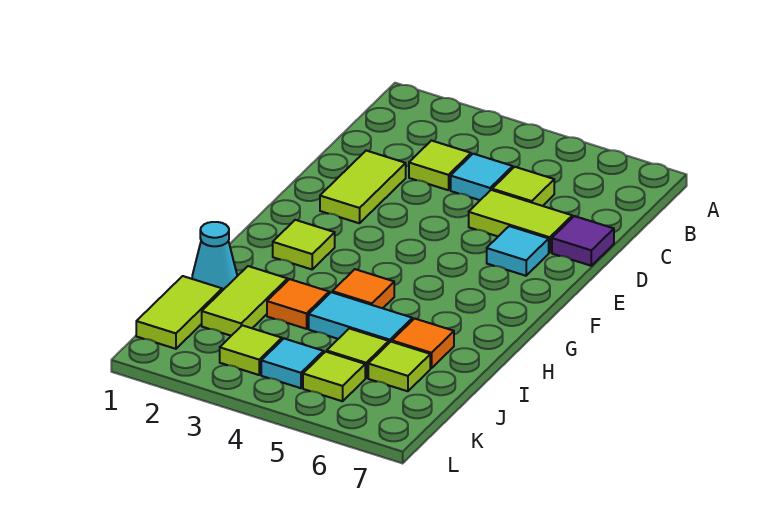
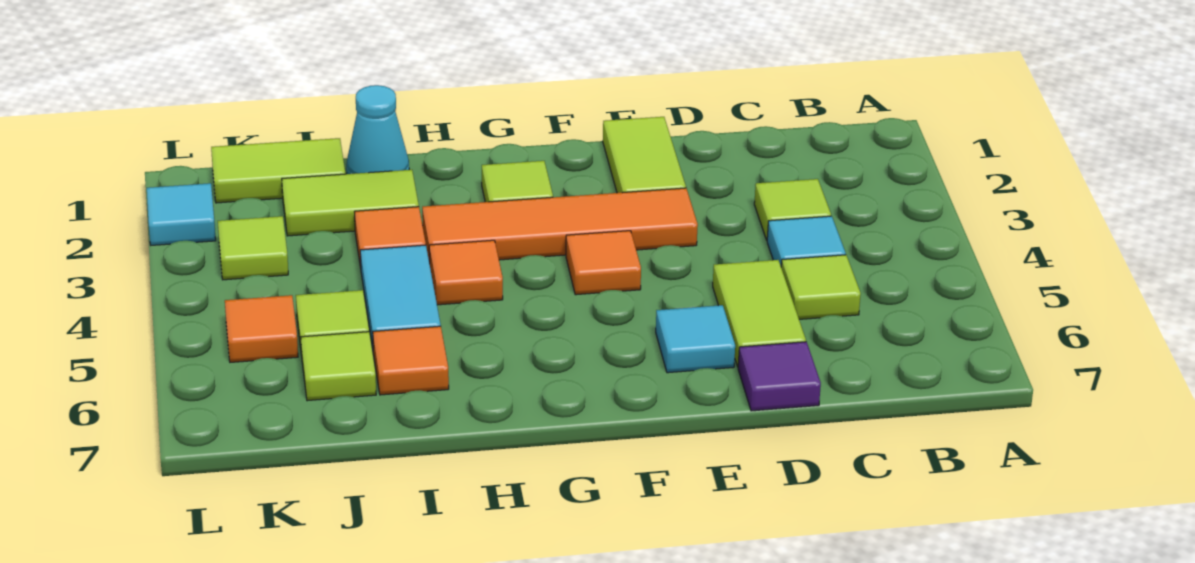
lime tile D2:E2 level 1 -> lime tile E1:E2 level 1
none -> orange tile E3:H3 level 1
none -> orange tile F4 level 1
cyan tile K4 level 1 -> cyan tile L2 level 1
lime tile K5 level 1 -> orange tile K5 level 1

